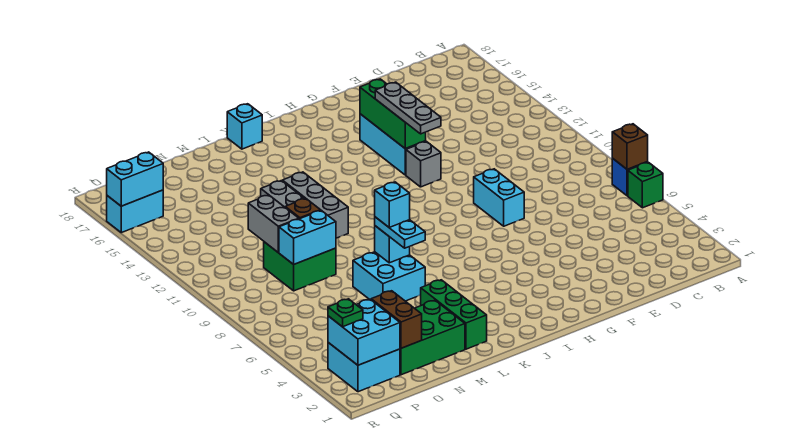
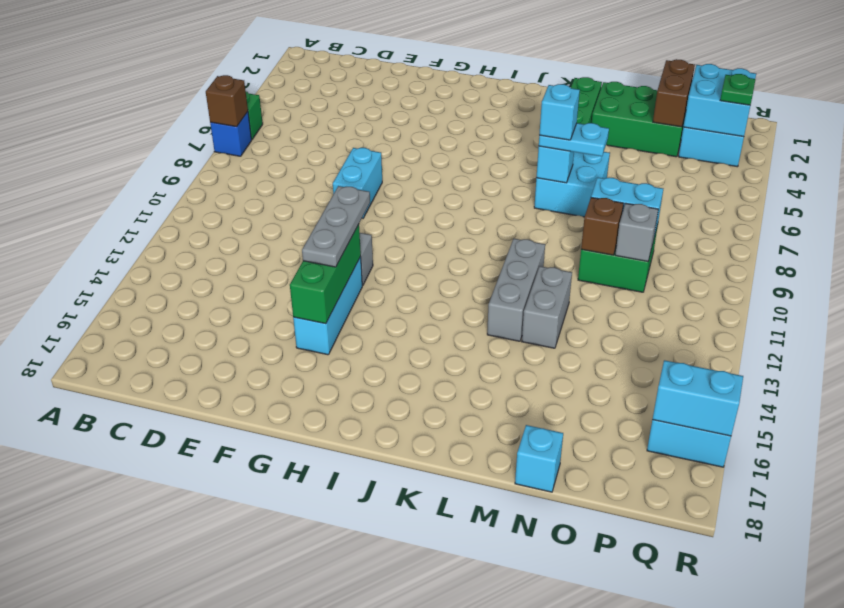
cyan brick K18 level 1 -> cyan brick N18 level 1
cyan plate L6:L7 level 3 -> cyan plate L7:M7 level 3
grey brick O10:O11 level 2 -> grey brick O10 level 2

